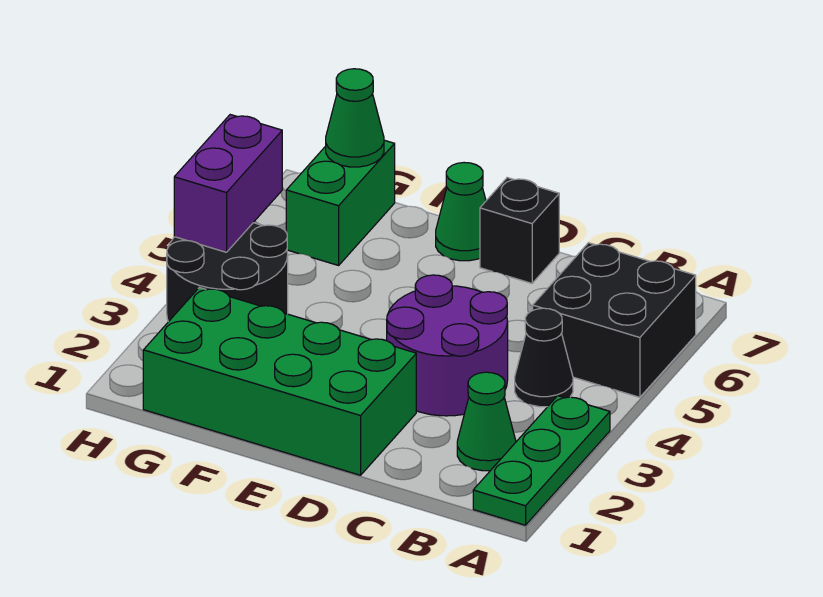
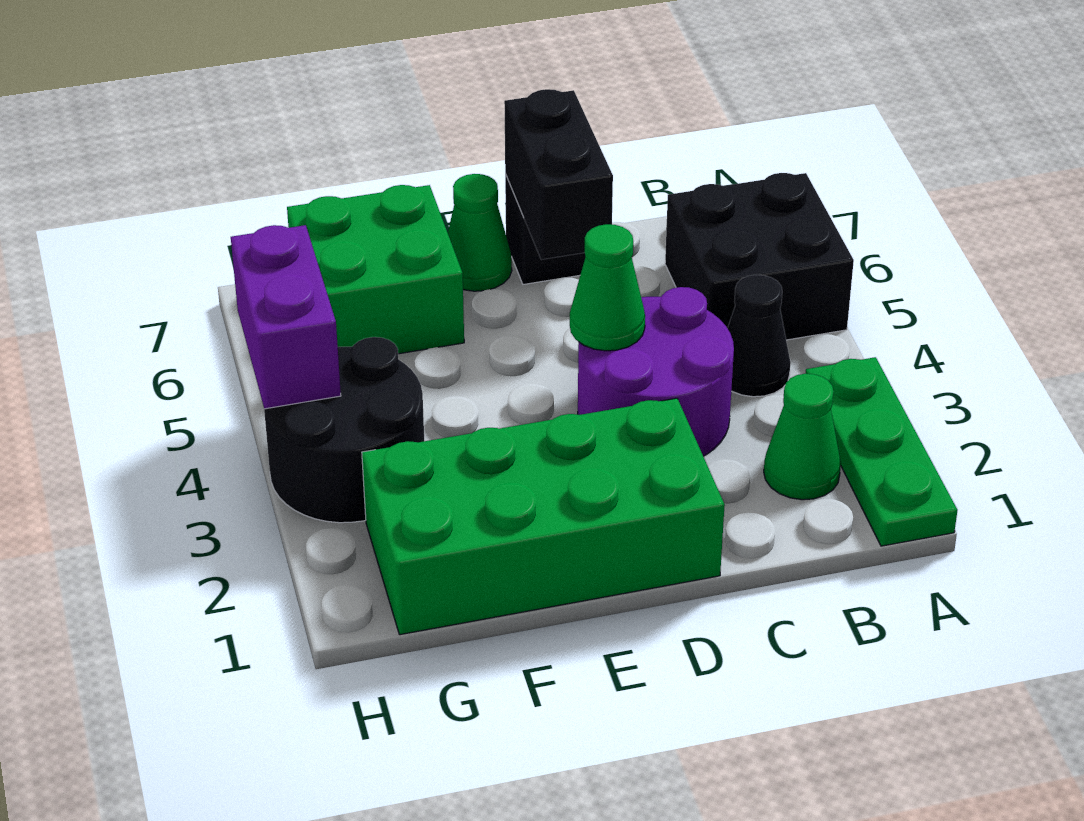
none -> black brick D6:D7 level 2
green brick G6:G7 level 1 -> green brick F6:G7 level 1
green cone G7 level 2 -> green cone D4 level 2

